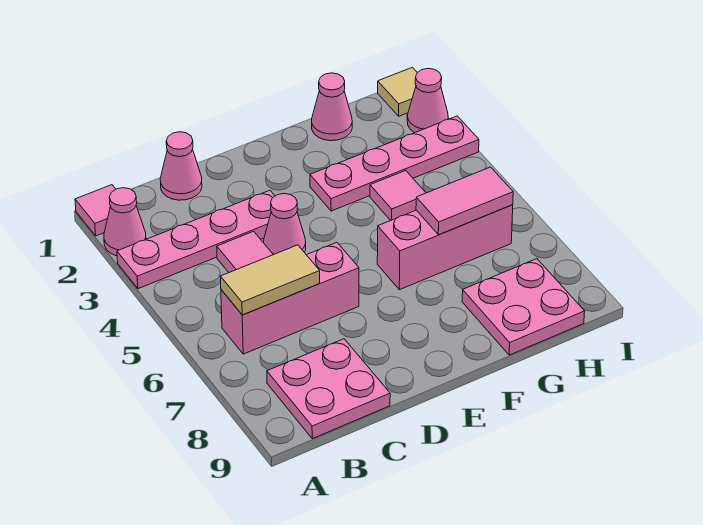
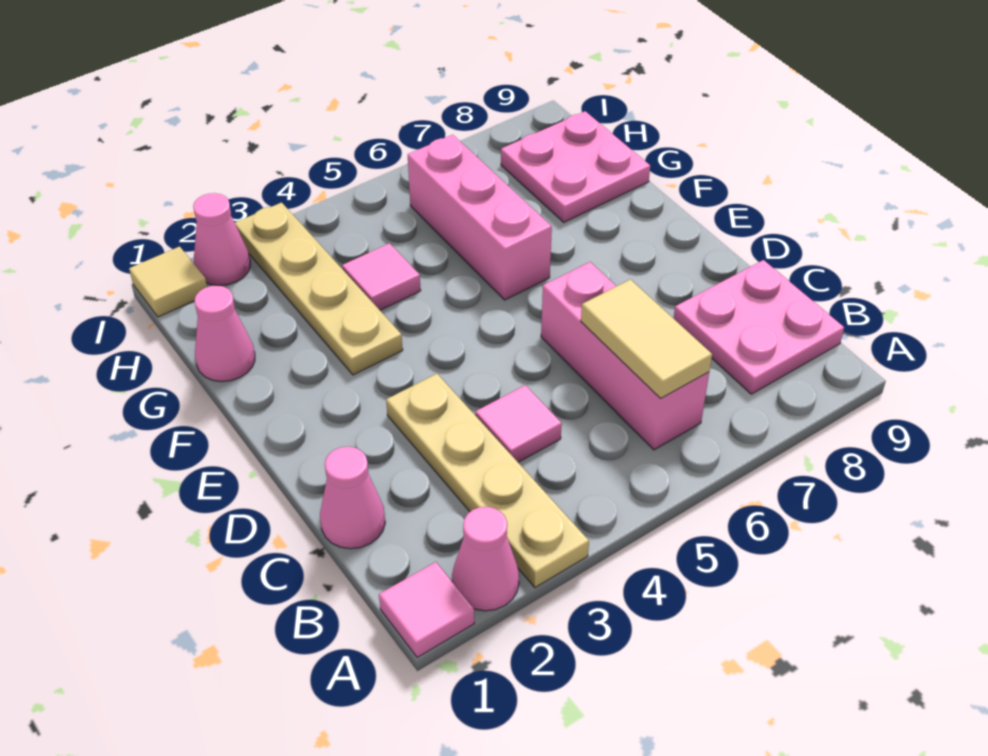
pink plate A3:D3 level 1 -> tan plate A3:D3 level 1
pink cone D4 level 1 -> none
pink plate F3:I3 level 1 -> tan plate F3:I3 level 1
pink tile G6:H6 level 2 -> none

